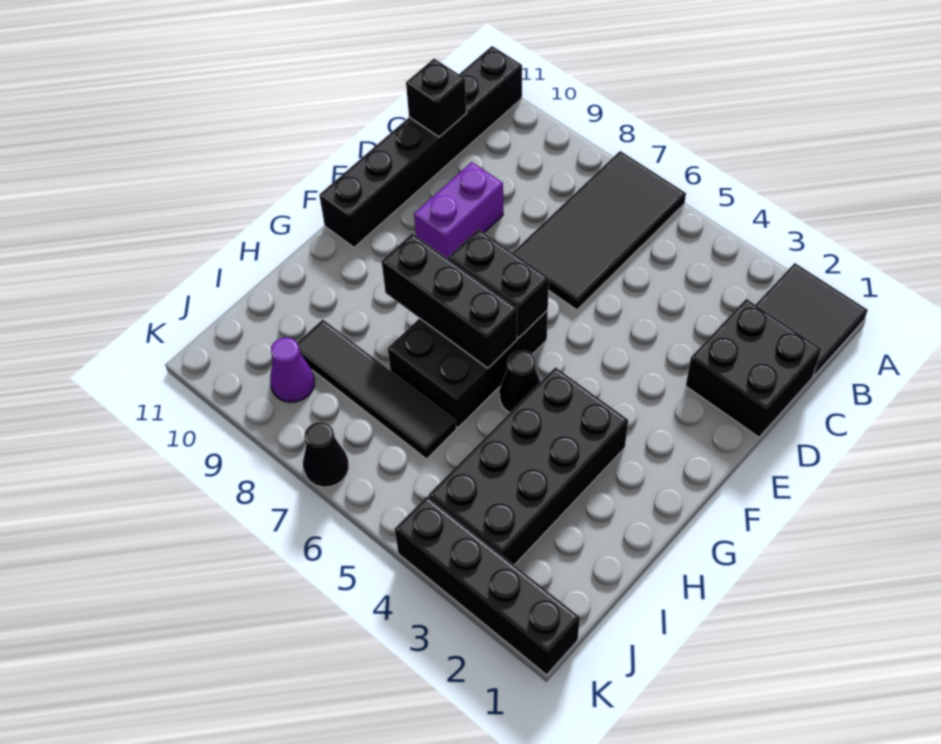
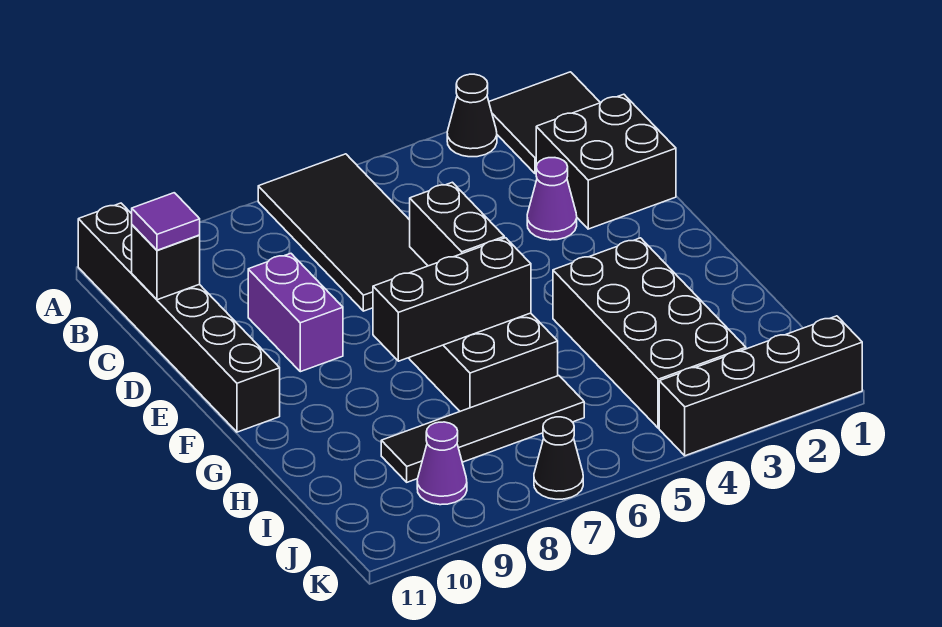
none -> purple tile C11 level 3
none -> purple cone D3 level 1
black brick F6:F7 level 2 -> black brick E6:F6 level 2
black cone G5 level 1 -> black cone A3 level 1

